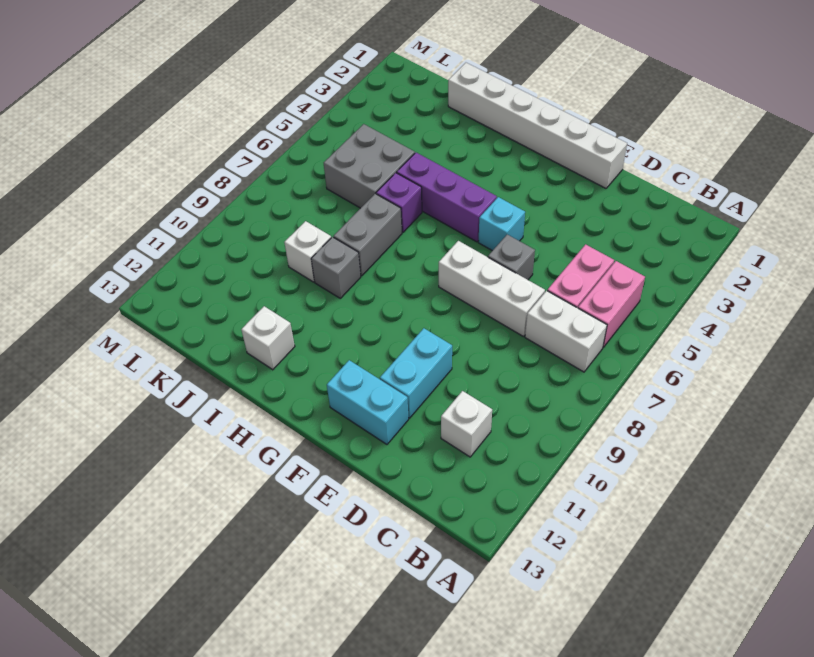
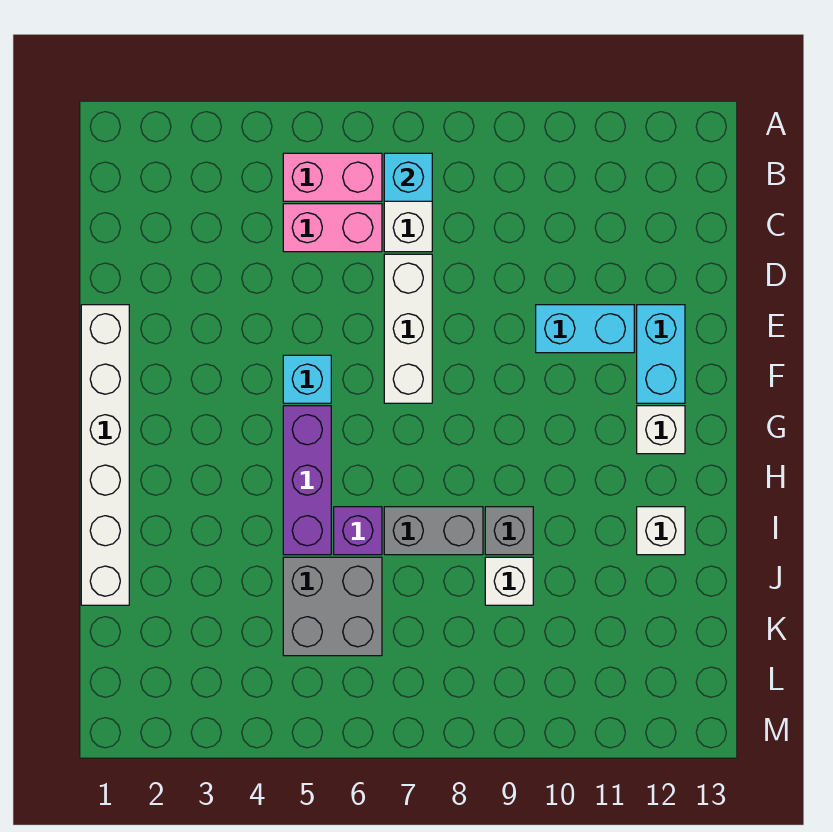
none -> cyan brick B7 level 2
white brick C11 level 1 -> white brick G12 level 1
grey brick E6 level 1 -> none

